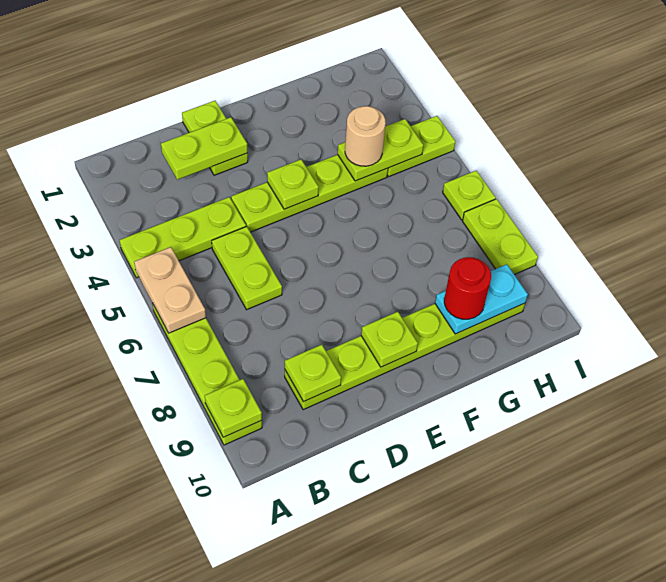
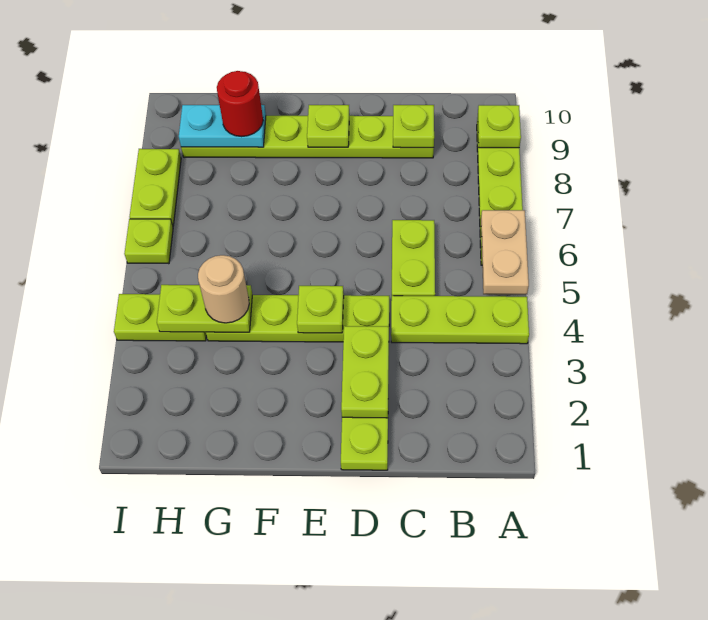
lime plate C2:D2 level 2 -> lime plate D2:D3 level 2

